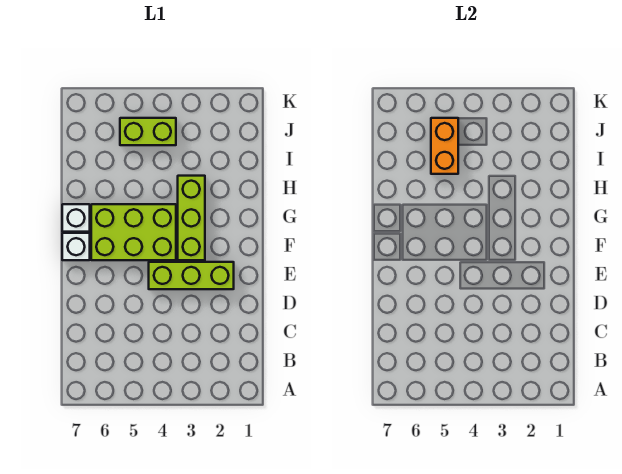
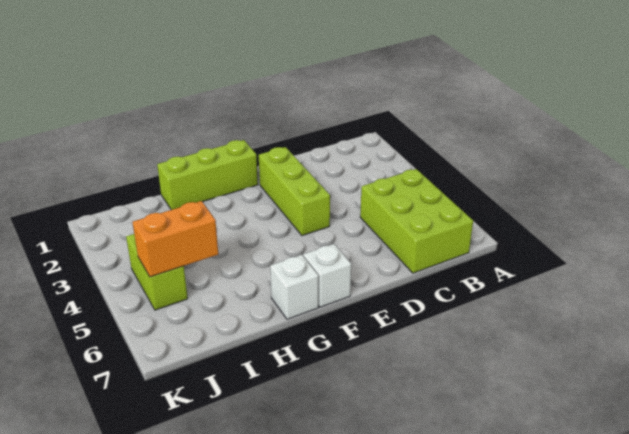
lime brick F3:H3 level 1 -> lime brick F1:H1 level 1
lime brick F4:G6 level 1 -> lime brick B5:C7 level 1

